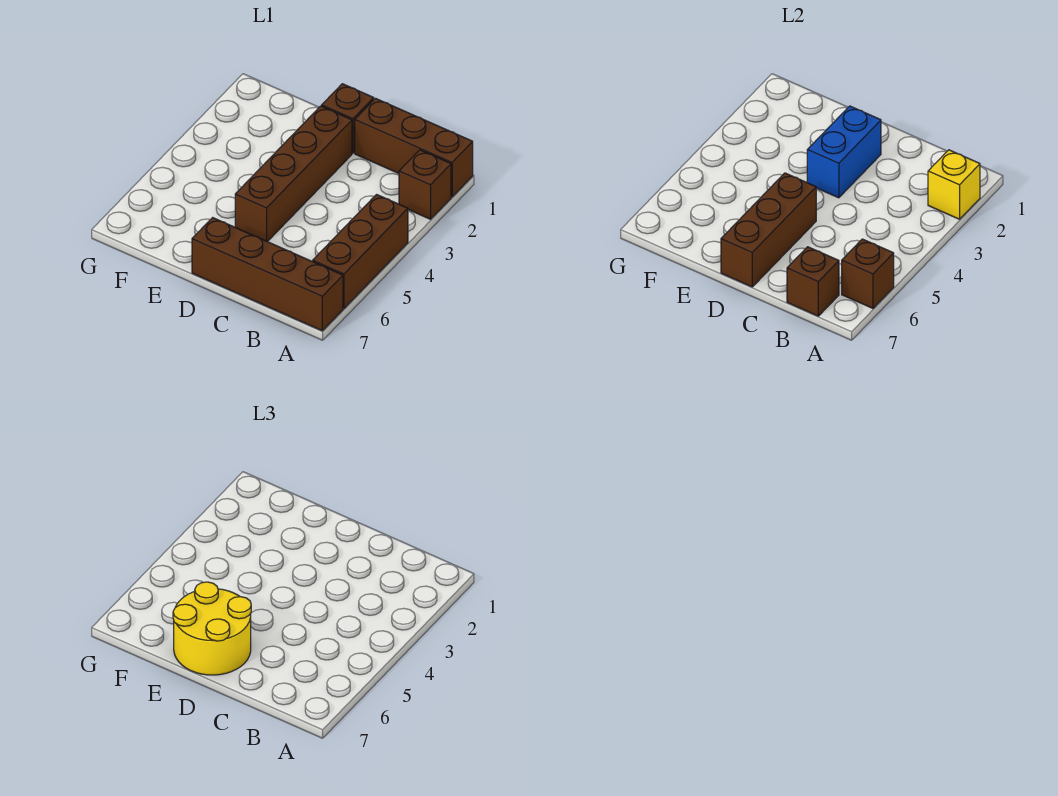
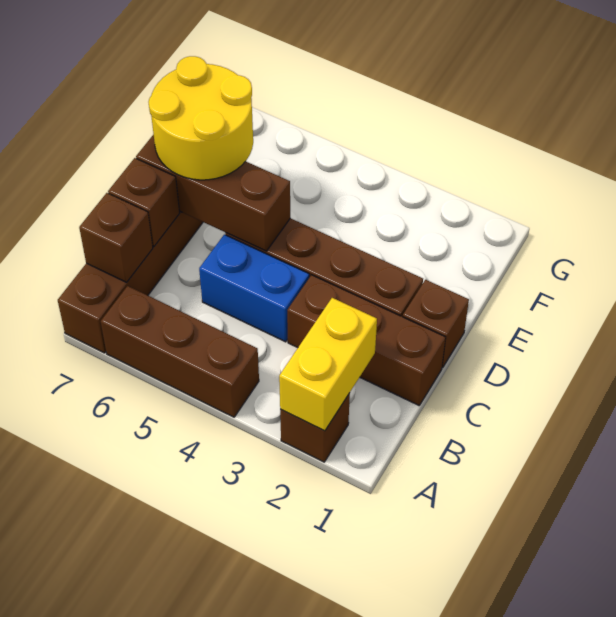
brown brick A1:C1 level 1 -> brown brick C1:C3 level 1
yellow brick A2 level 2 -> yellow brick A2:B2 level 2
brown brick A6 level 2 -> brown brick C7 level 2
blue brick D2:D3 level 2 -> blue brick C4:C5 level 1

